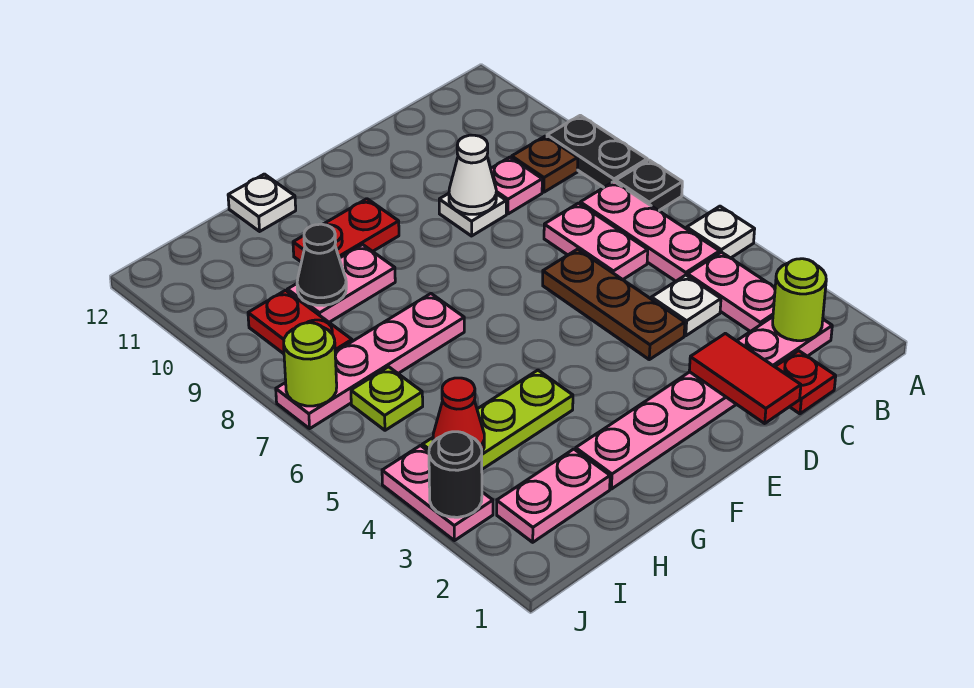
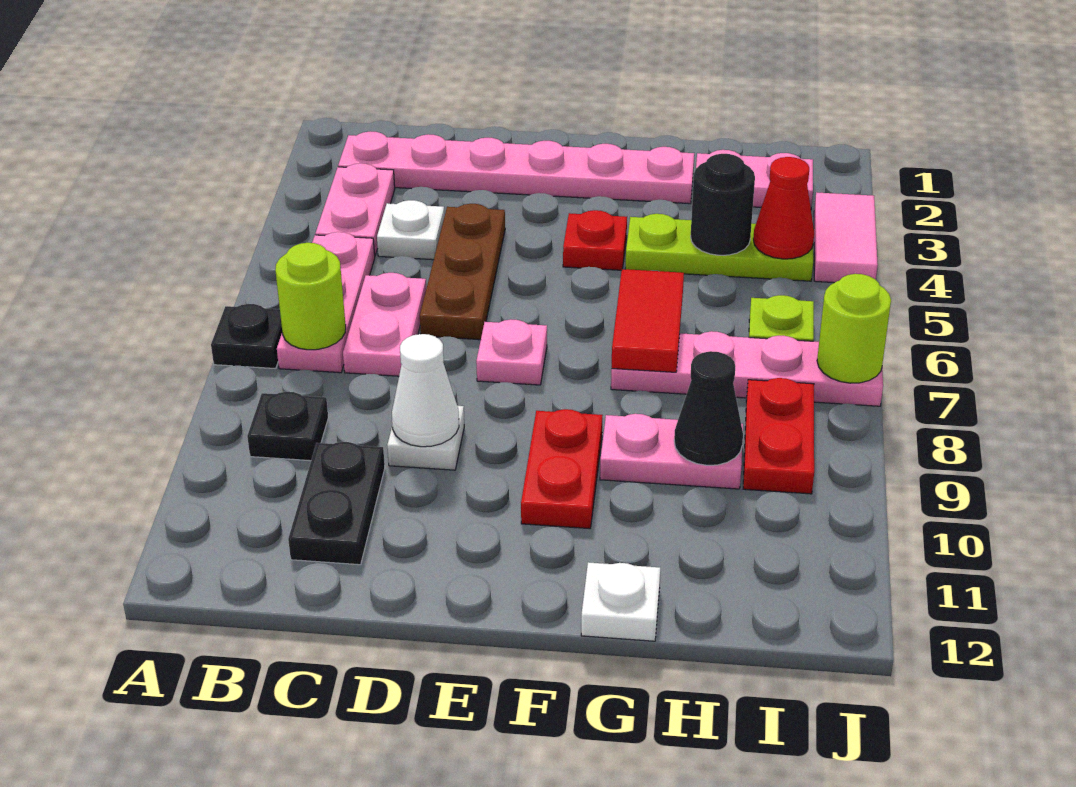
white plate A5 level 1 -> none
black plate A8:A9 level 1 -> black plate C10:C11 level 1
lime round brick B2 level 2 -> lime round brick B7 level 2
brown plate B9 level 1 -> black plate B9 level 1
red plate C1 level 1 -> red plate F4 level 1
pink plate C9 level 1 -> pink plate E7 level 1
red tile D1:D2 level 2 -> red tile G6:G7 level 2
red plate F10:G10 level 1 -> red plate F9:F10 level 1
pink plate J3:J4 level 1 -> pink tile J3:J4 level 1
black round brick J3 level 2 -> black round brick H4 level 2

